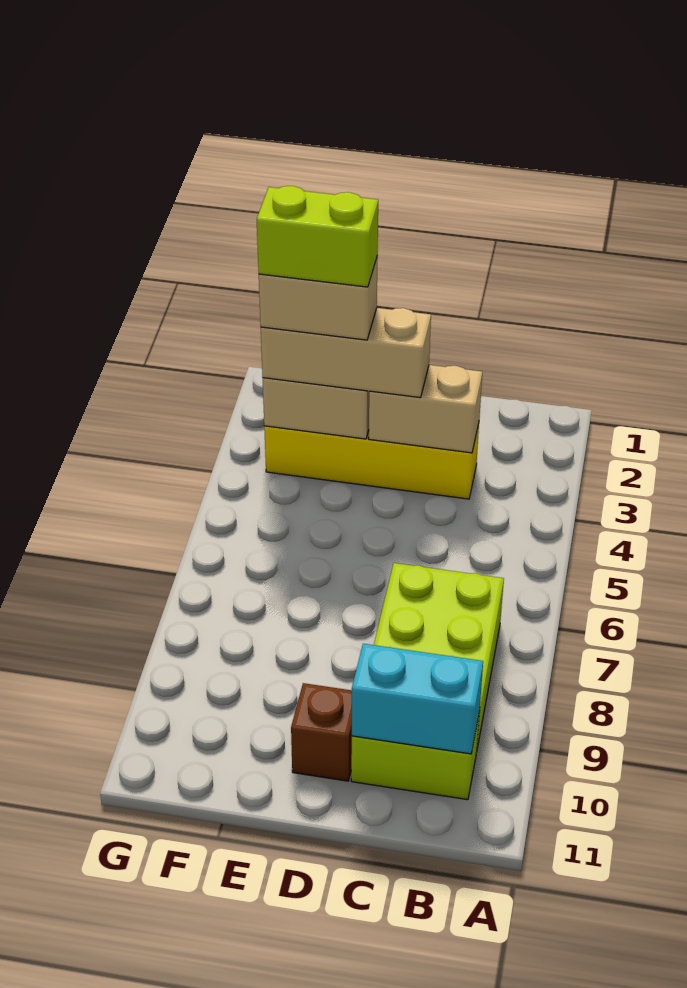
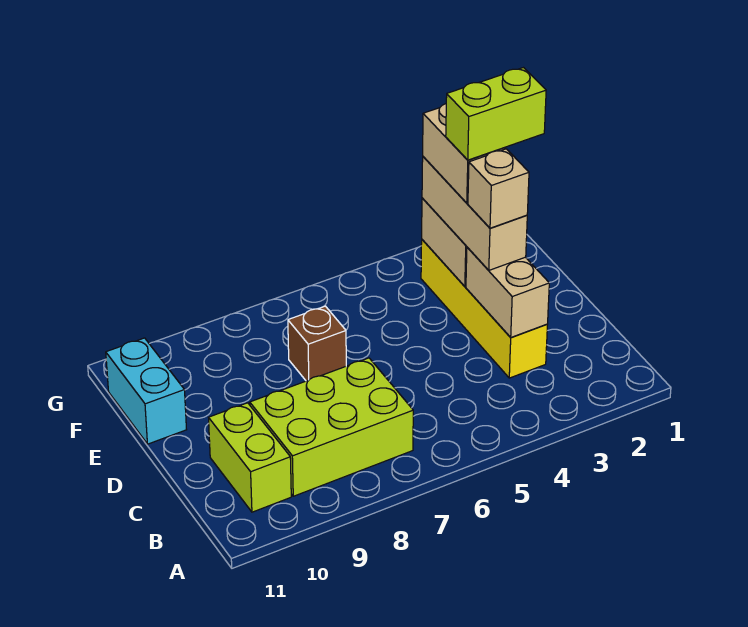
cyan brick B10:C10 level 2 -> cyan brick E11:F11 level 1
none -> tan brick D3 level 4
brown brick D10 level 1 -> brown brick E7 level 1
lime brick E3:F3 level 5 -> lime brick E2:E3 level 5

